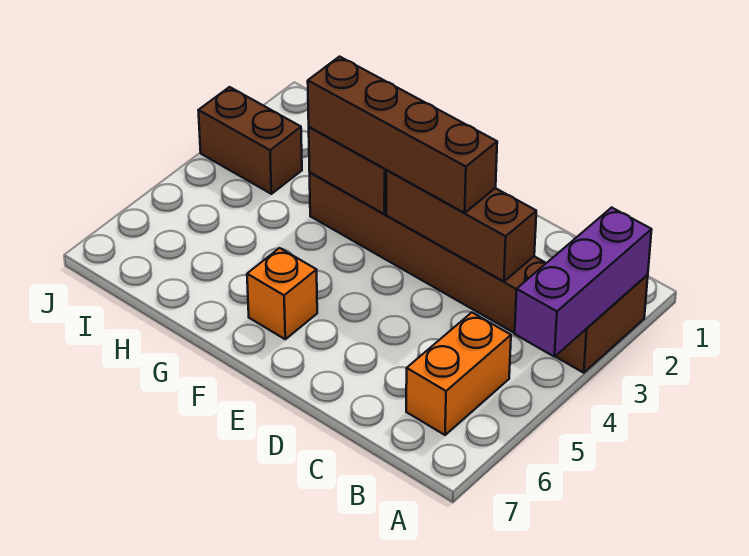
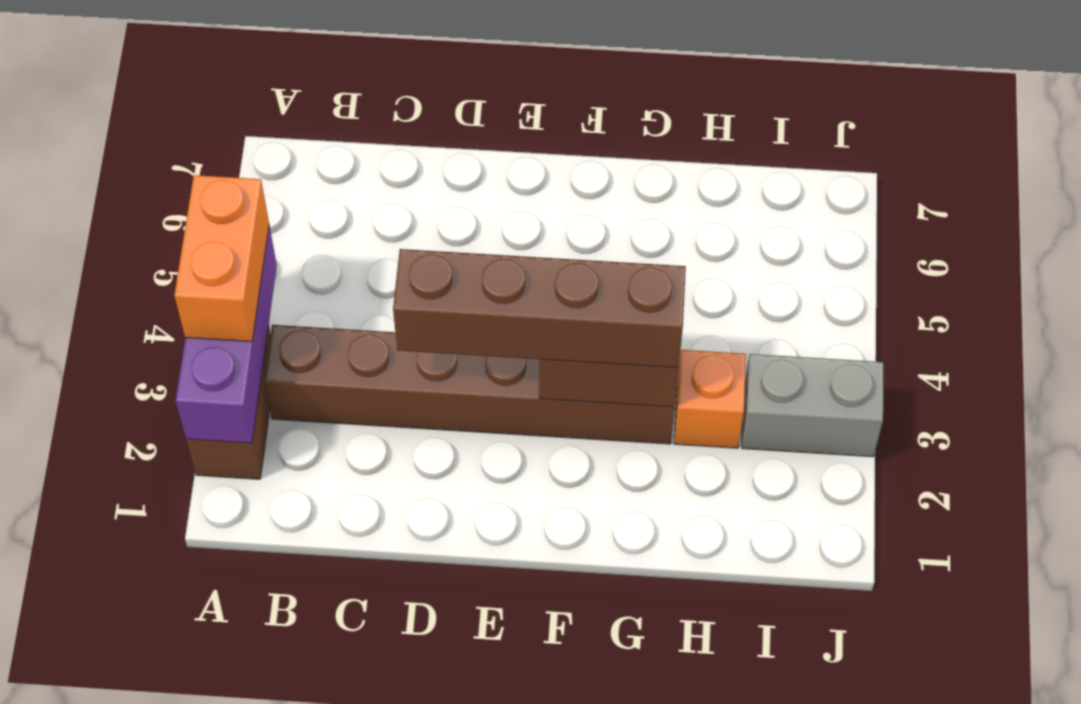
orange brick B5:B6 level 1 -> orange brick A3:A4 level 3
brown brick C3:E3 level 2 -> none
orange brick F6 level 1 -> orange brick H3 level 1
brown brick I3:J3 level 1 -> grey brick I3:J3 level 1

